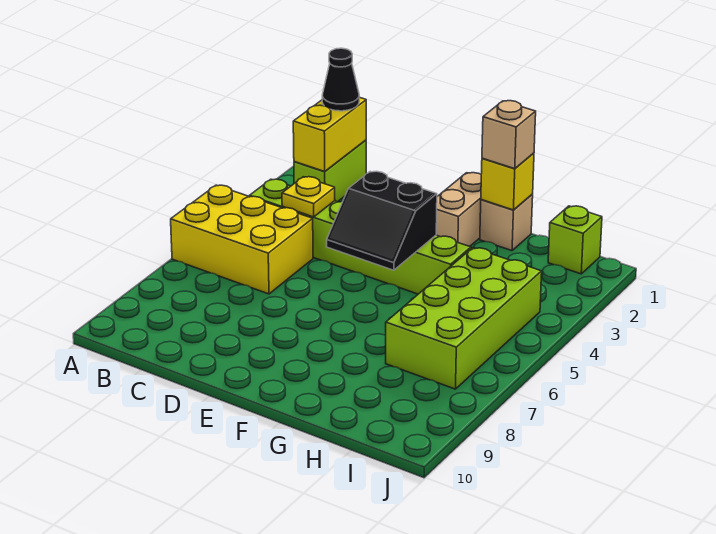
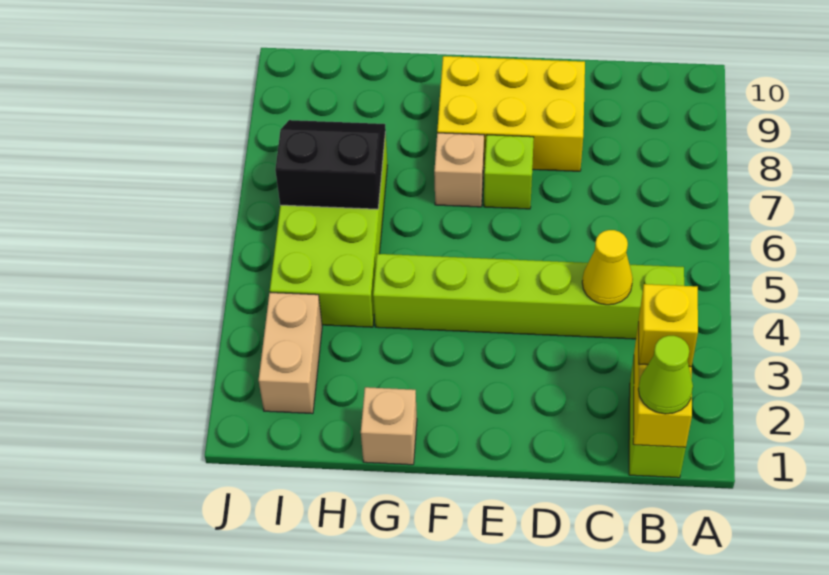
yellow brick A5:C6 level 1 -> yellow brick D8:F9 level 1
black cone B1 level 3 -> lime cone B1 level 3
yellow plate C4 level 2 -> yellow cone C4 level 2
black slope E4:F5 level 2 top 4 -> black slope H6:I7 level 2 top 6
tan brick F1:F2 level 1 -> tan brick I2:I3 level 1
yellow brick G1 level 2 -> yellow brick B2 level 3
tan brick G1 level 3 -> tan brick F7 level 1
lime brick I1 level 1 -> lime brick E7 level 1

